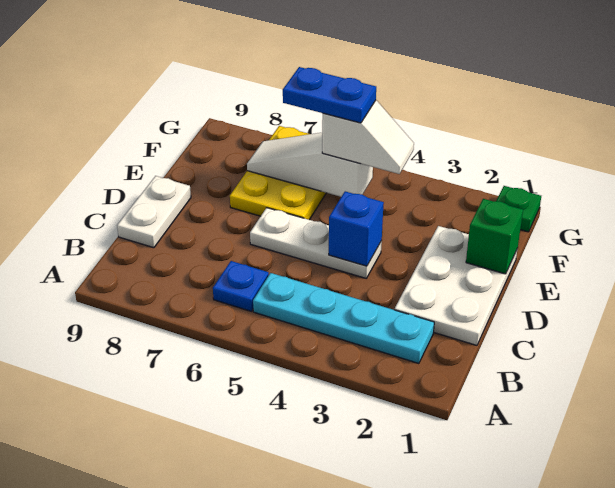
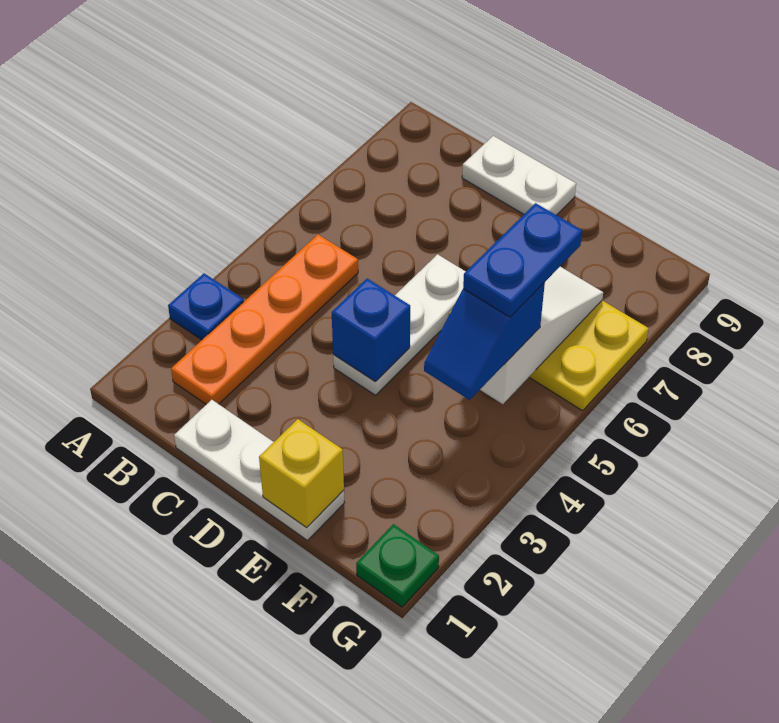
cyan plate B2:B5 level 1 -> orange plate B2:B5 level 1
blue plate B6 level 1 -> blue plate A3 level 1
white plate C1:E2 level 1 -> white plate C1:E1 level 1
green brick E1 level 2 -> yellow brick E1 level 2
white slope F4:F5 level 3 top 5 -> blue slope F4:F5 level 3 top 5

